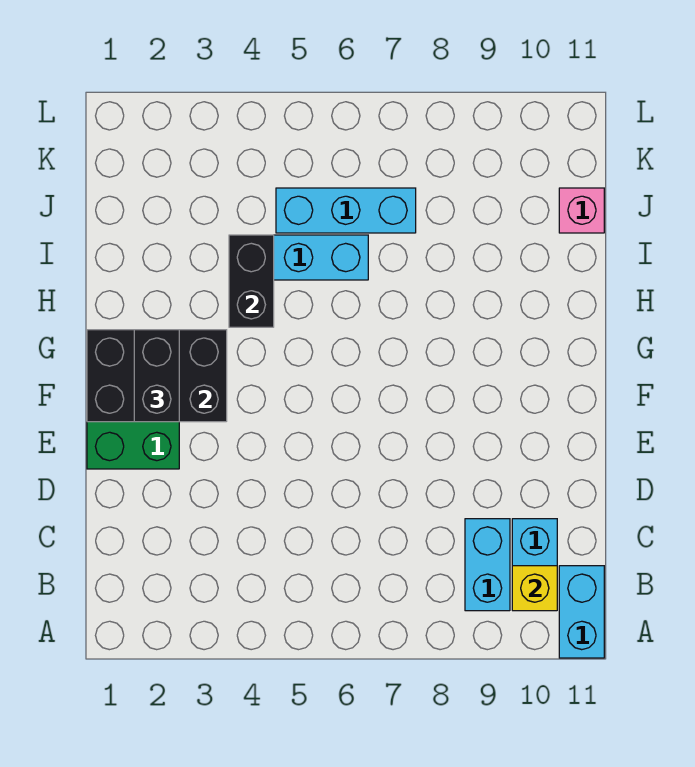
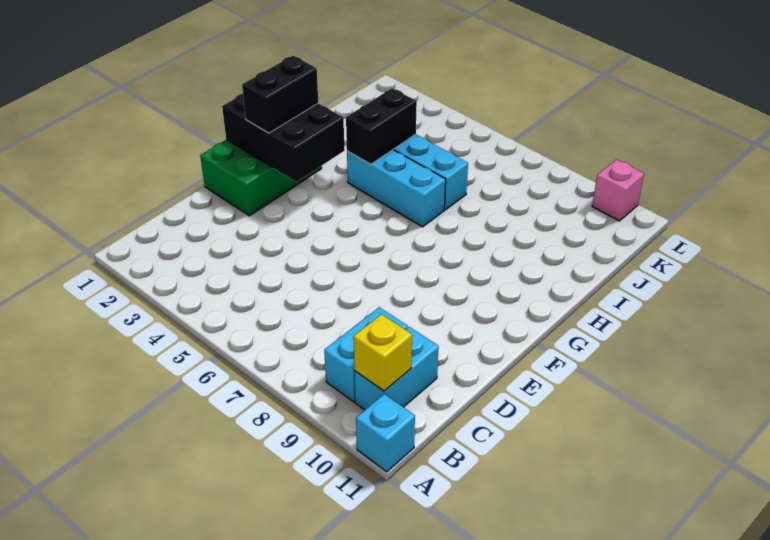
cyan brick A11:B11 level 1 -> cyan brick A11 level 1
cyan brick J5:J7 level 1 -> cyan brick H4:H6 level 1
pink brick J11 level 1 -> pink brick L10 level 1

